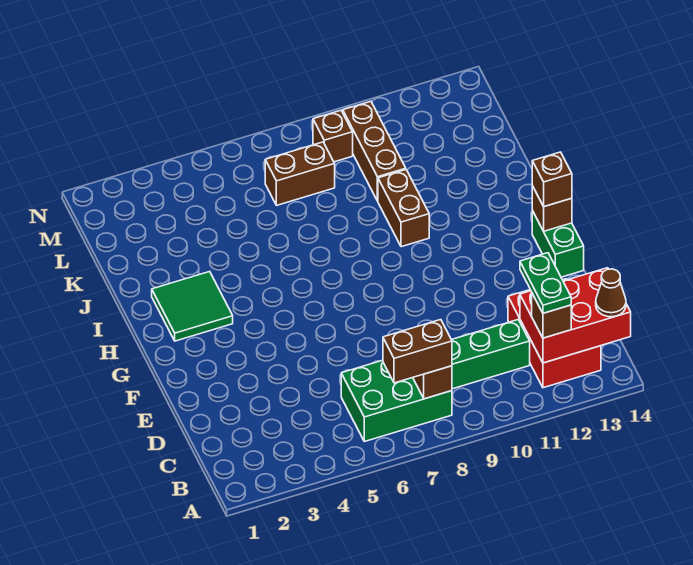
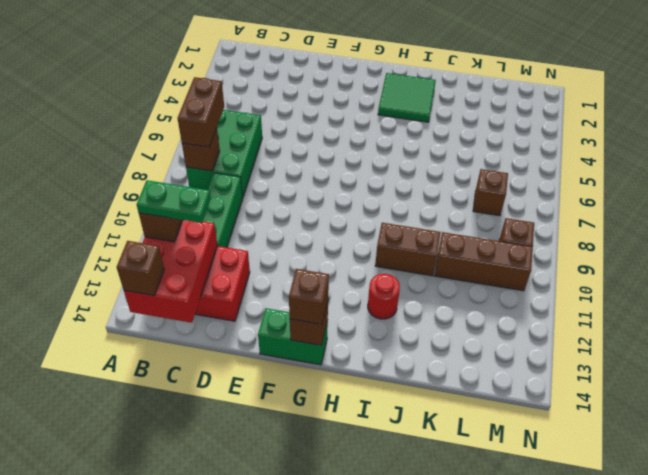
brown cone B14 level 3 -> brown brick B14 level 3
none -> red round brick I12 level 1
brown brick L7:L8 level 1 -> brown brick L7 level 1

